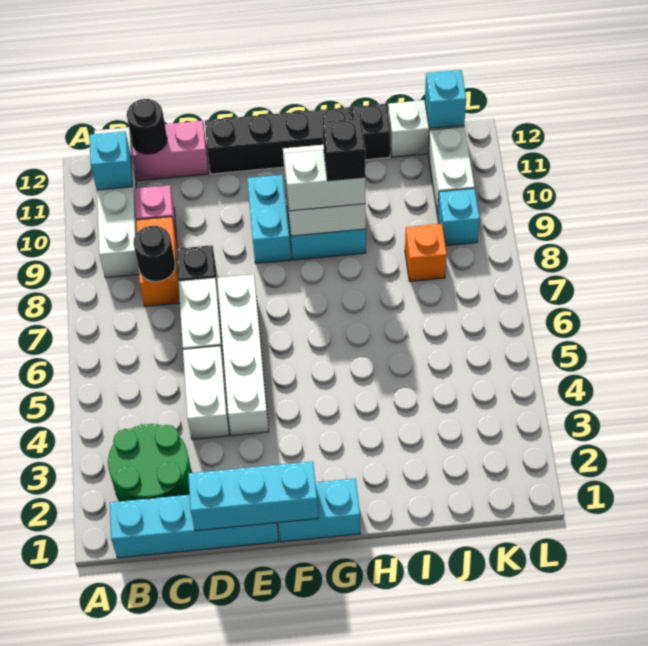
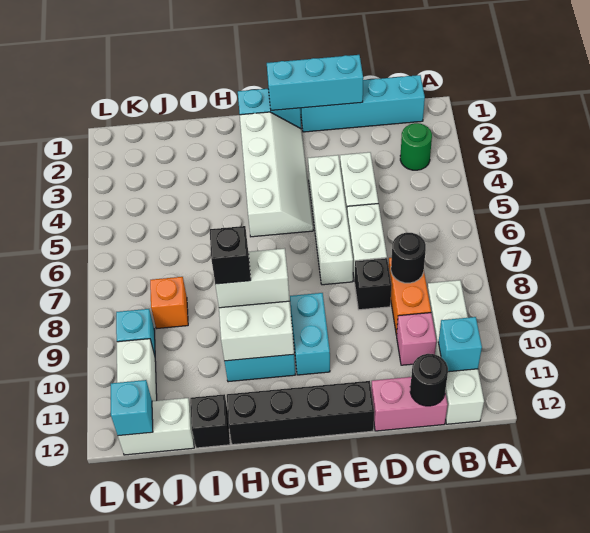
green round brick B2:C3 level 1 -> green round brick B3 level 1
none -> white slope F2:G5 level 1 top G

